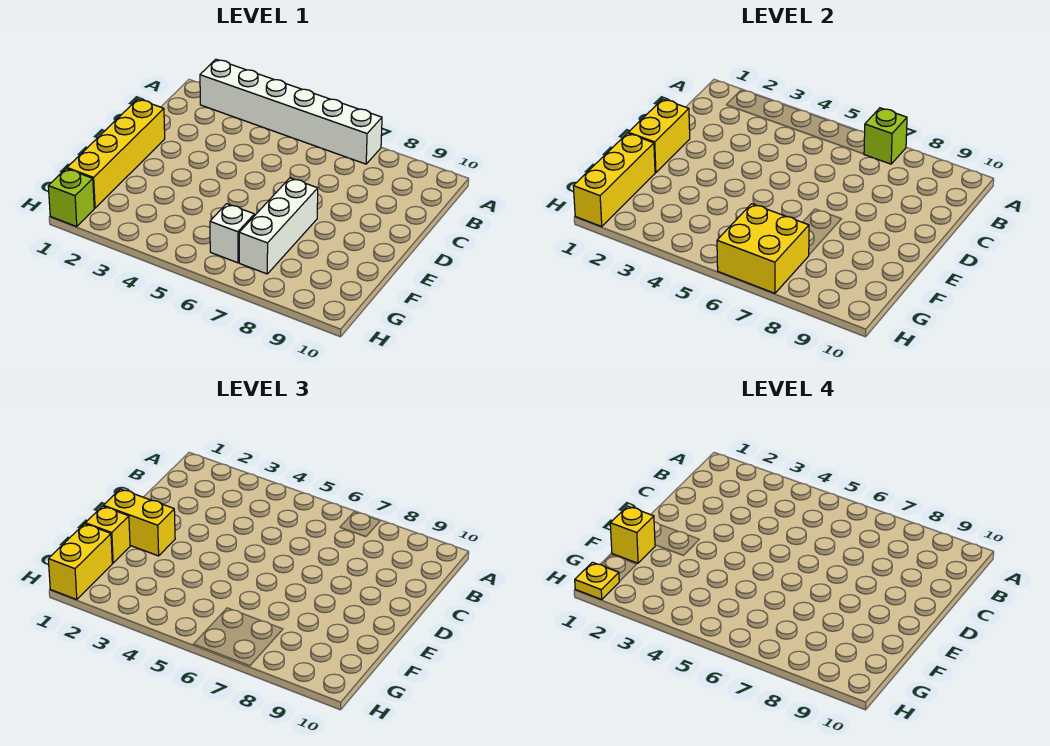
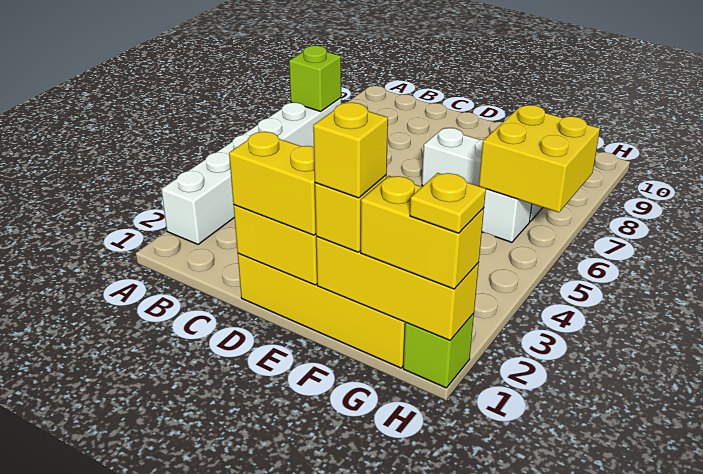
yellow brick E1:E2 level 3 -> yellow brick D1:E1 level 3

